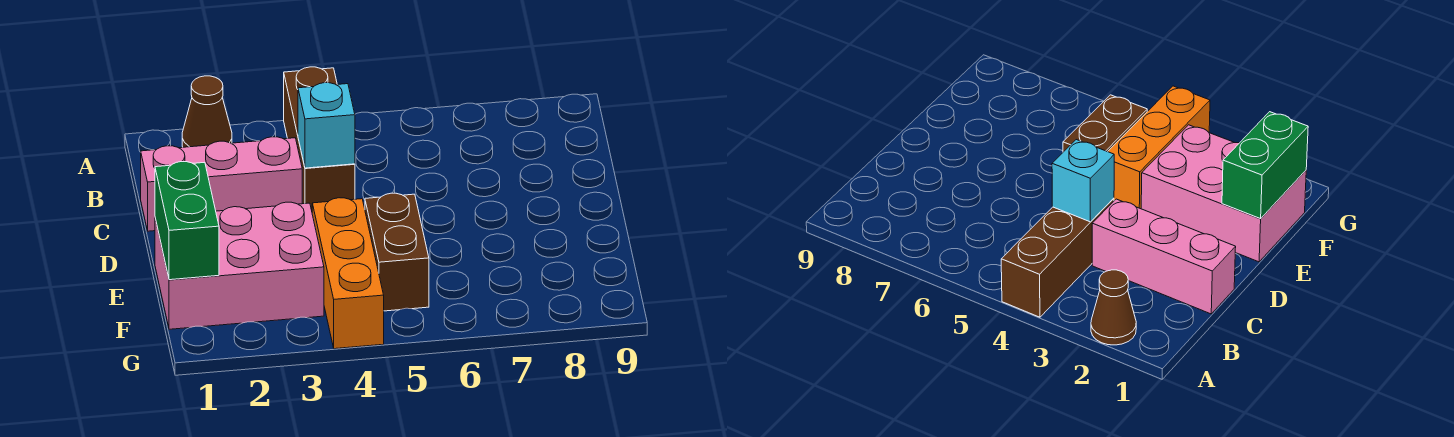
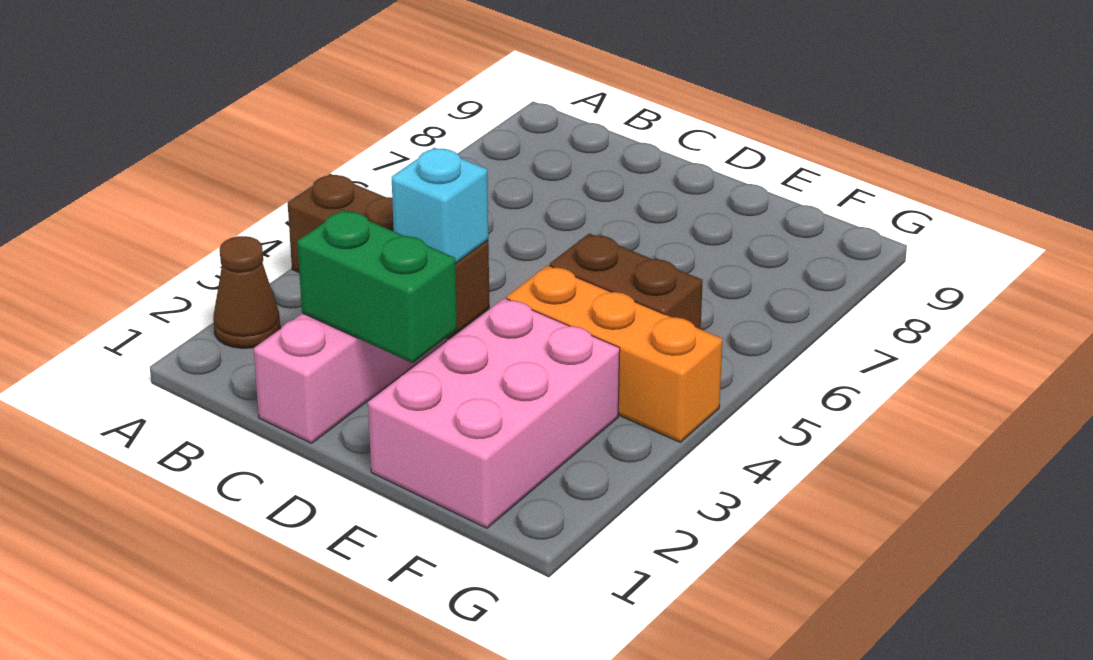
green brick E1:F1 level 2 -> green brick C2:D2 level 2

